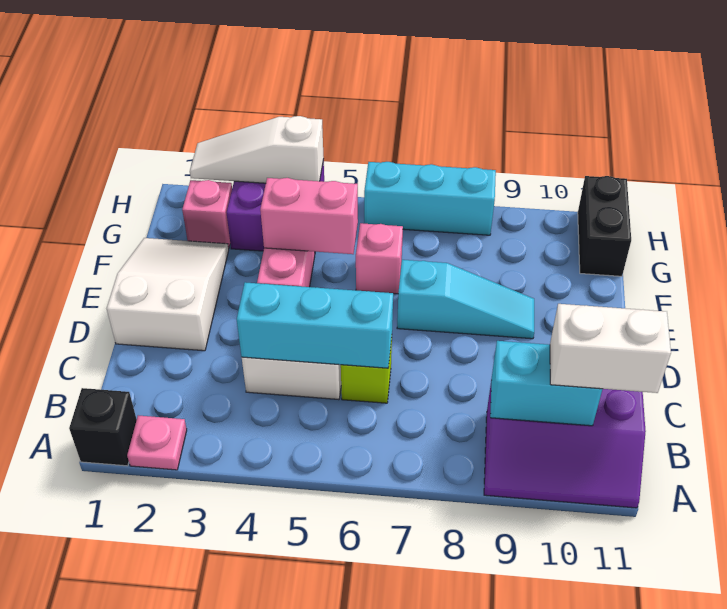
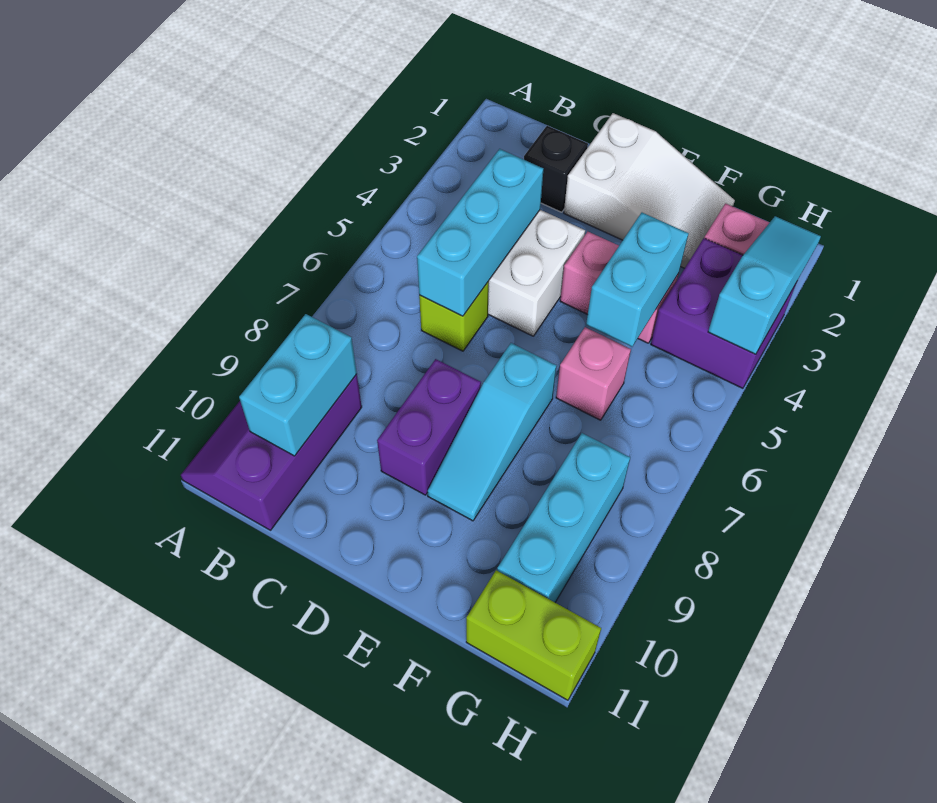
black brick A1 level 1 -> black brick C2 level 1
pink plate A2 level 1 -> none
white brick B10:B11 level 3 -> none
none -> purple brick D8:D9 level 1
pink brick F4:F5 level 2 -> cyan brick F4:F5 level 2
black brick G11:H11 level 1 -> lime brick G11:H11 level 1
white slope H2:H4 level 2 top 4 -> cyan slope H2:H4 level 2 top 4
cyan brick H6:H8 level 1 -> cyan brick G8:G10 level 1

